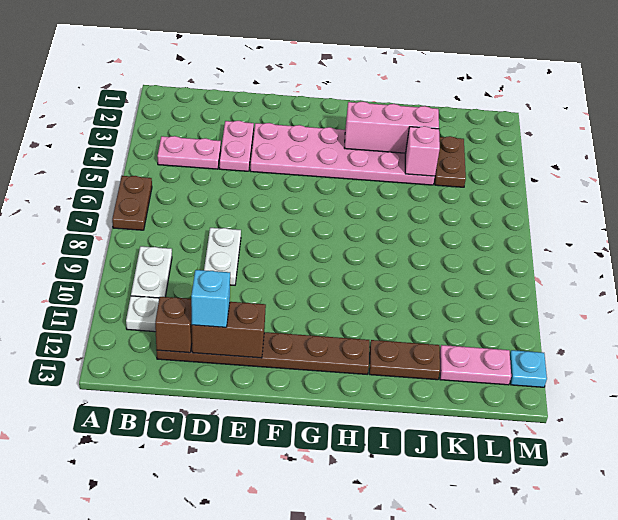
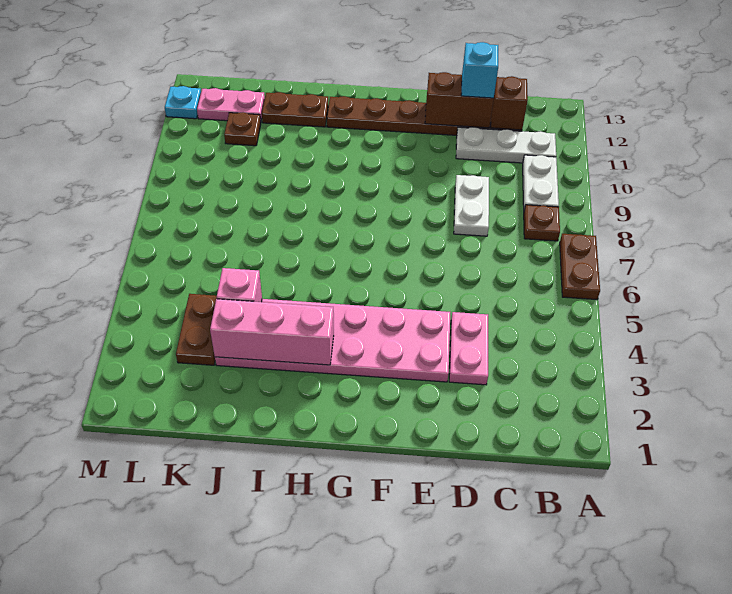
pink plate B4:C4 level 1 -> none
none -> brown plate B8 level 1
none -> brown plate K11 level 1

